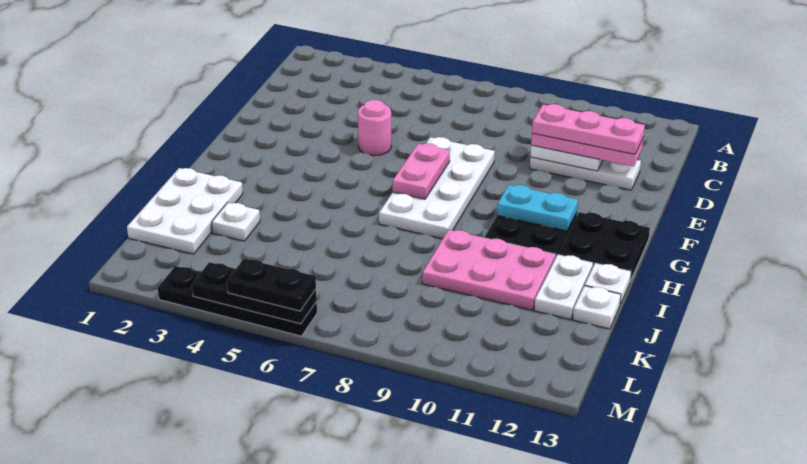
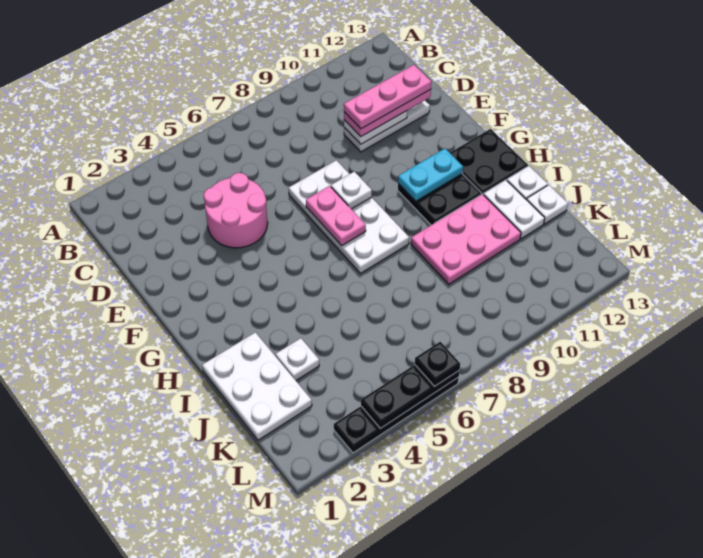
pink round brick E5 level 1 -> pink round brick D4:E5 level 1
none -> white plate F8 level 2
black plate M5:M6 level 3 -> black plate M6 level 3

